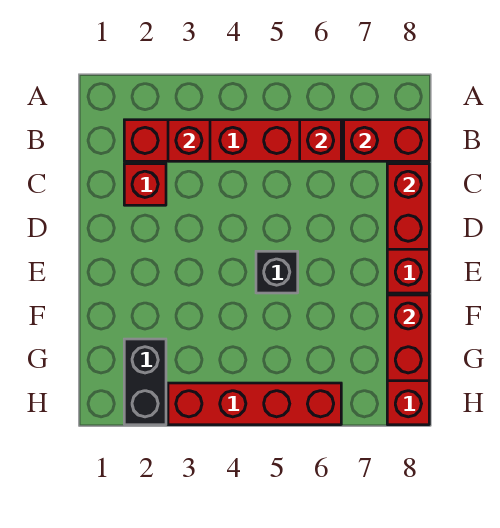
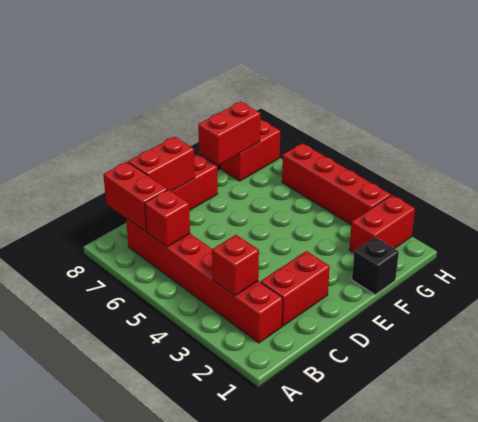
red brick C2 level 1 -> red brick C2:D2 level 1
black brick E5 level 1 -> black brick F1 level 1
black brick G2:H2 level 1 -> red brick G2:H2 level 1

